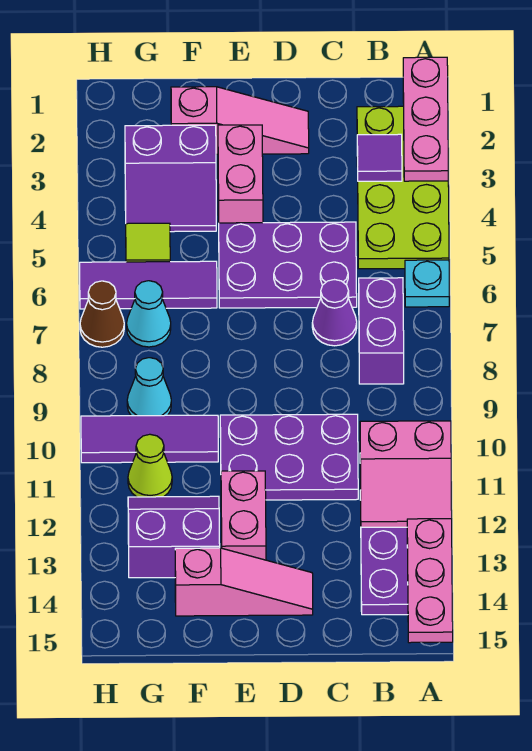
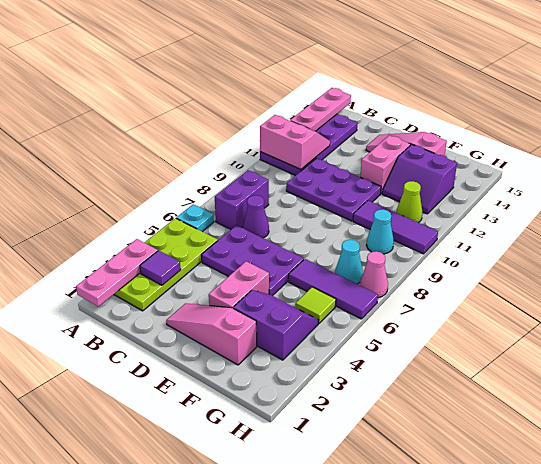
brown cone H7 level 1 -> pink cone H7 level 1

